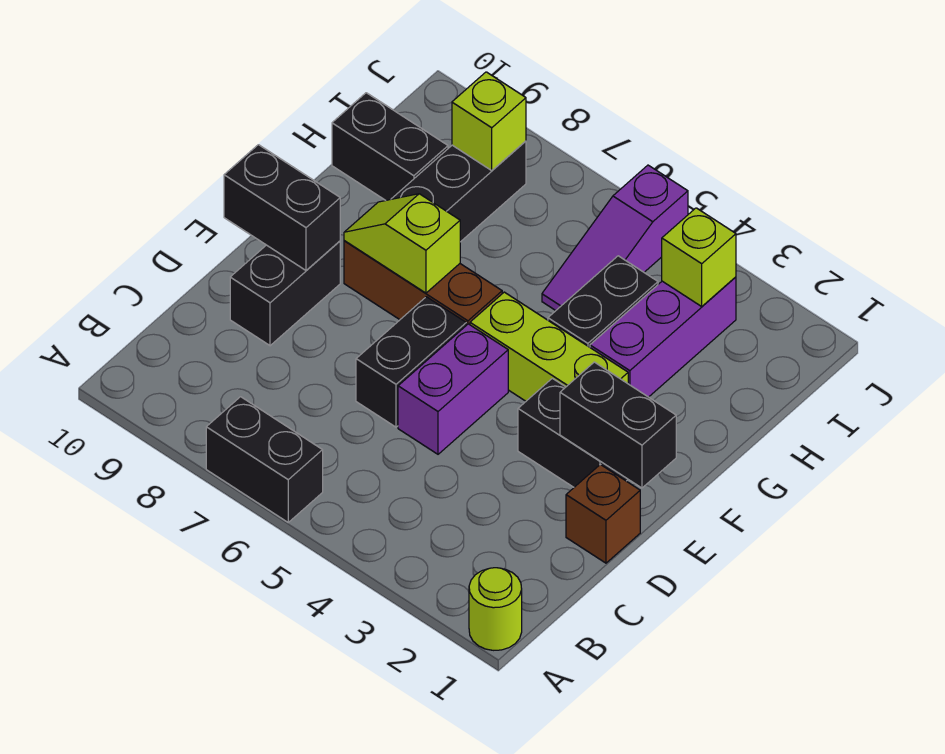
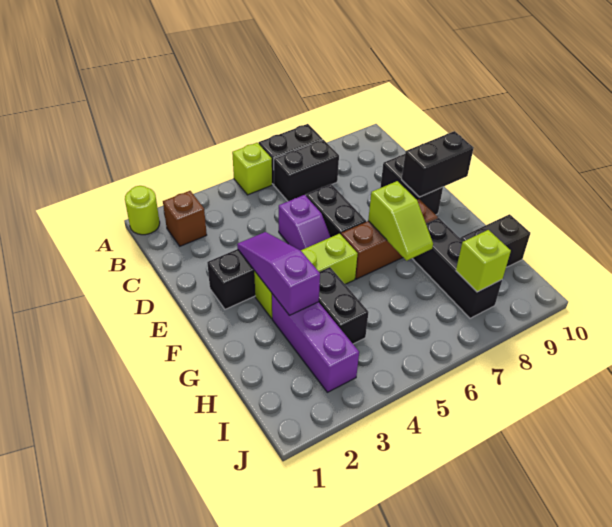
brown brick D1 level 1 -> brown brick B2 level 1
purple brick D5:E5 level 1 -> purple slope D5:E5 level 1 top D
black brick E1:E2 level 2 -> black brick B6:B7 level 1
lime slope F7:F8 level 2 top 7 -> lime slope F7:G7 level 2 top F
purple slope H5:J5 level 1 top J -> purple slope E3:G3 level 2 top G
lime brick I3 level 2 -> lime brick A5 level 1

